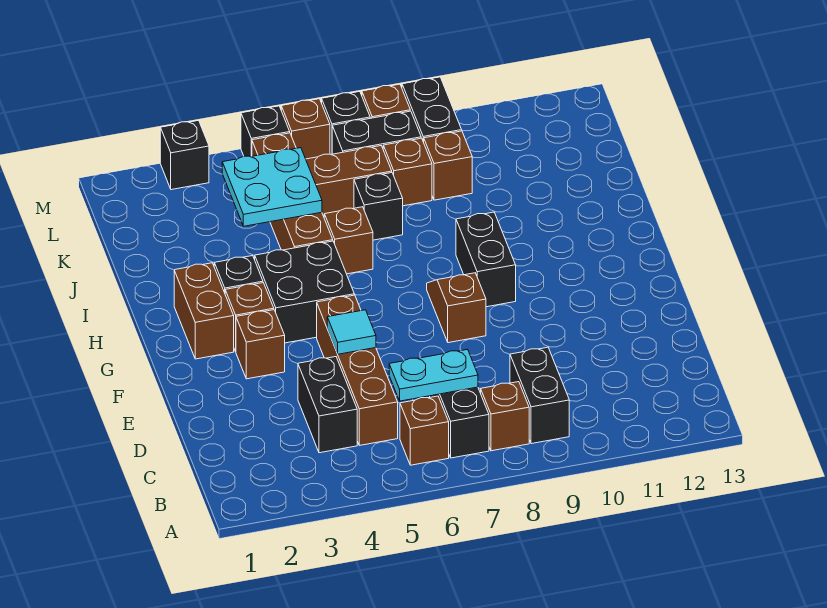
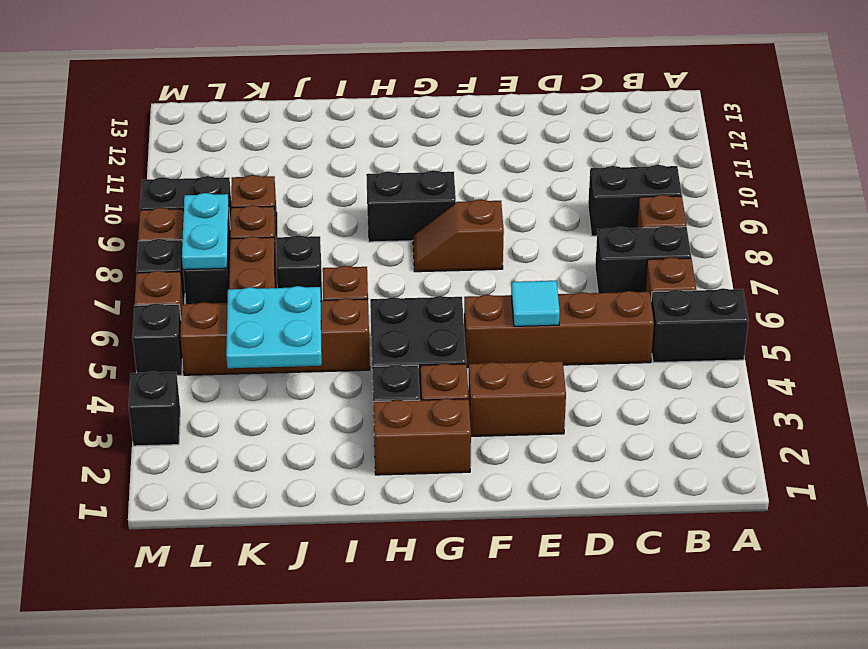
black brick C4:D4 level 1 -> black brick A5:B5 level 1
cyan plate C6:C7 level 2 -> cyan plate L7:L8 level 2
brown brick F3 level 1 -> brown brick E3:F3 level 1

